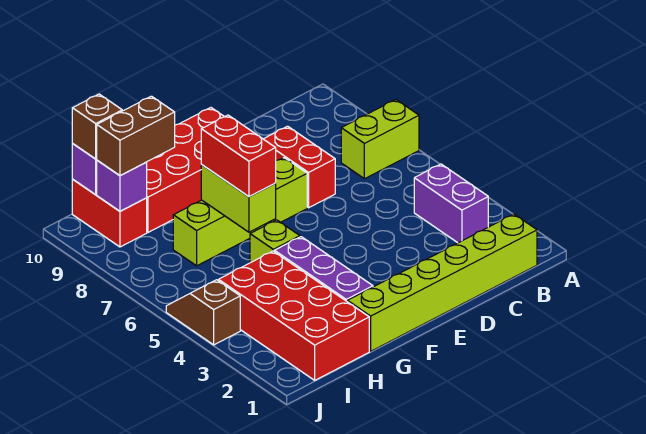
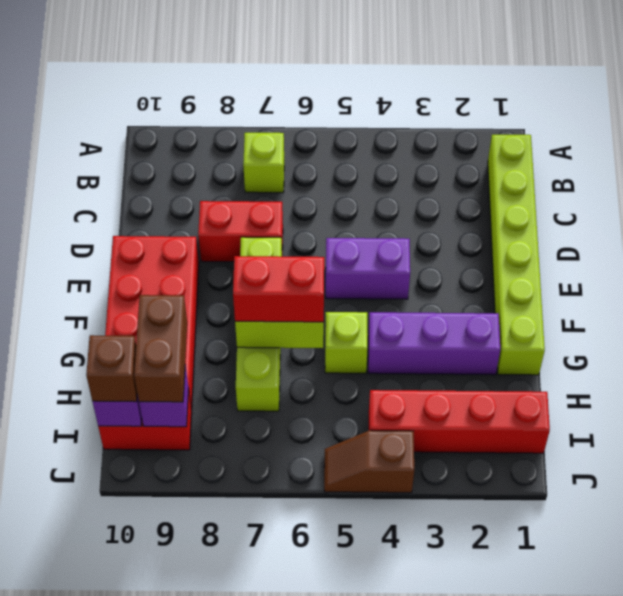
lime brick A7:B7 level 1 -> lime brick B7 level 1
purple brick B3:B4 level 1 -> purple brick E4:E5 level 1
red brick H1:I4 level 1 -> red brick I1:I4 level 1

